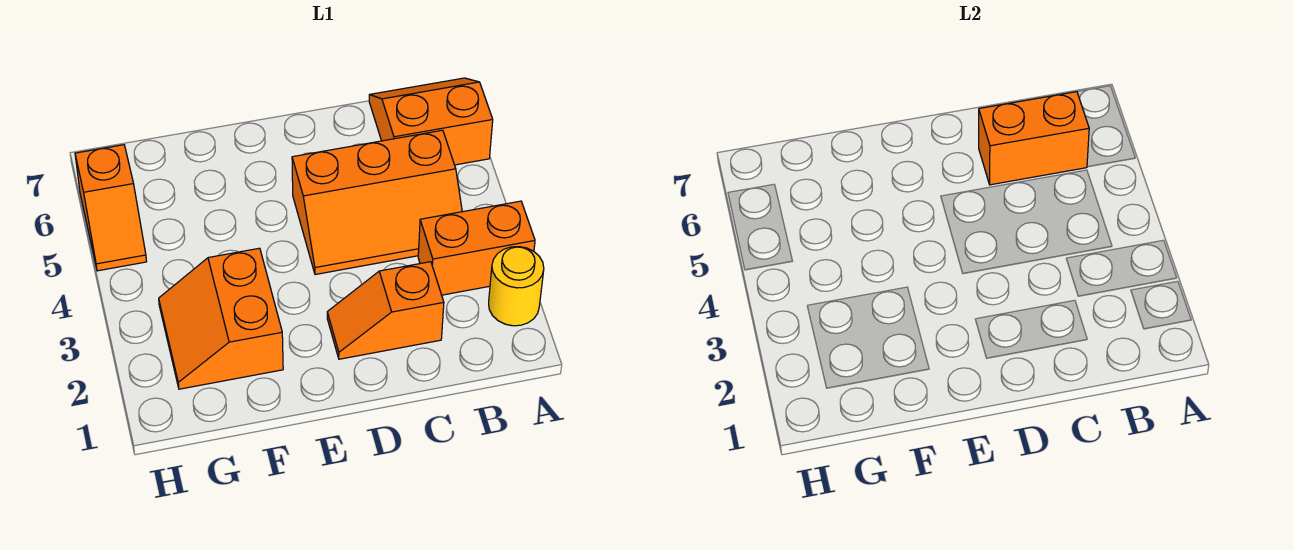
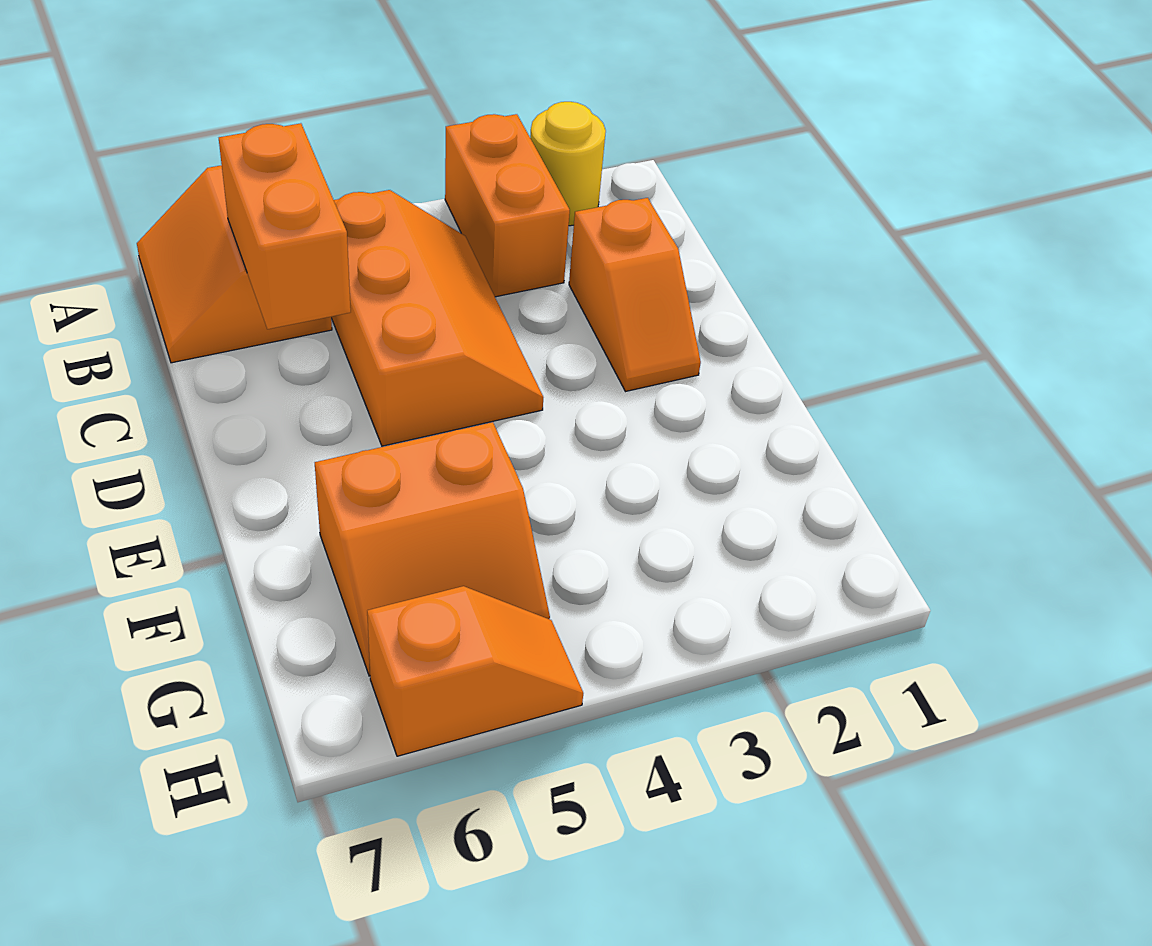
orange slope F2:G3 level 1 top F -> orange slope F5:G6 level 1 top F

